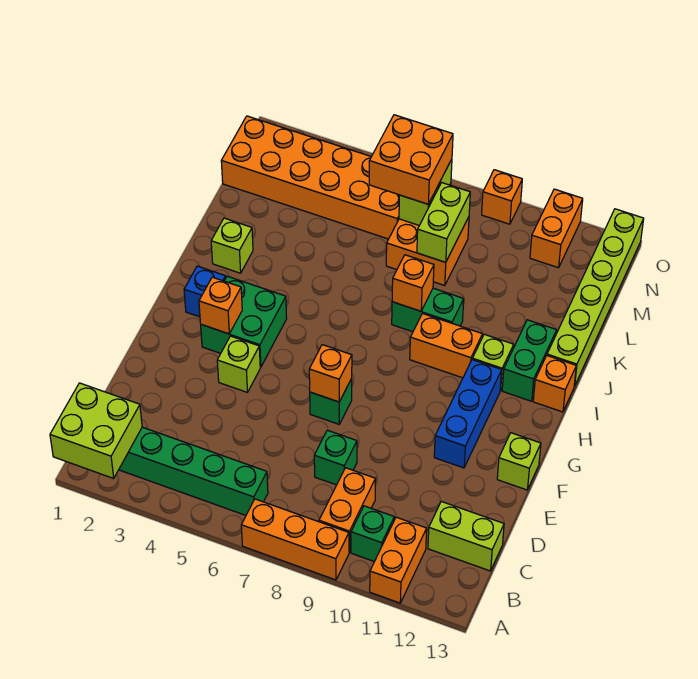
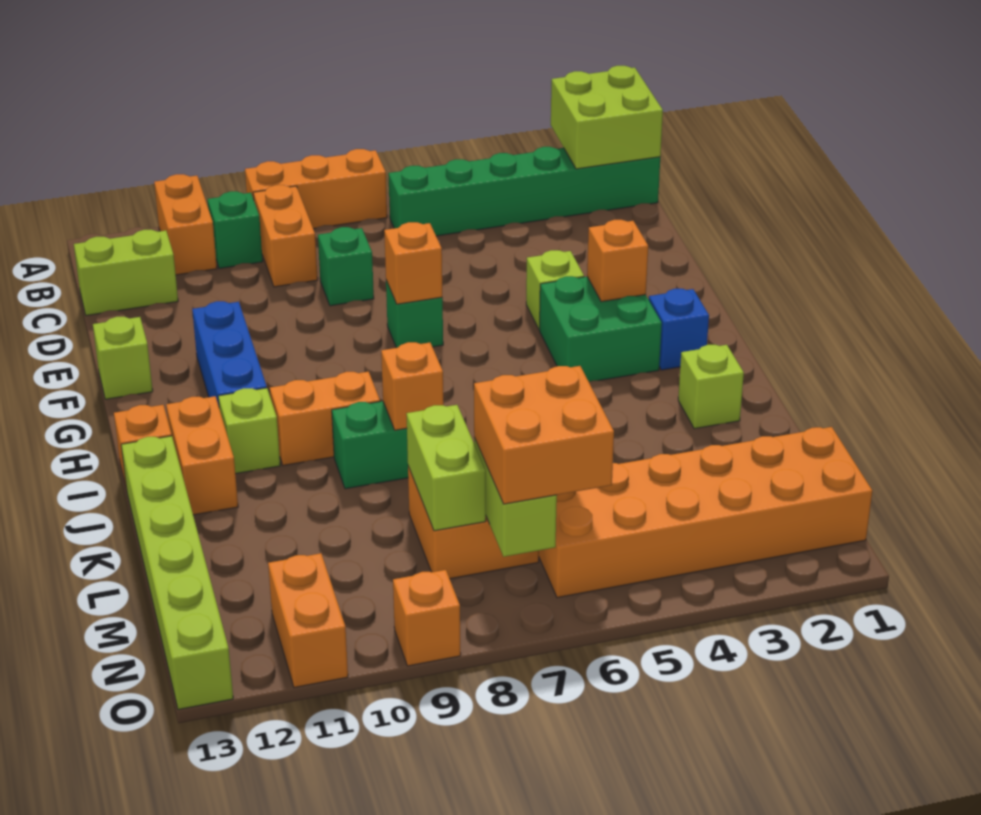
green brick I12:J12 level 1 -> orange brick I12:J12 level 1

